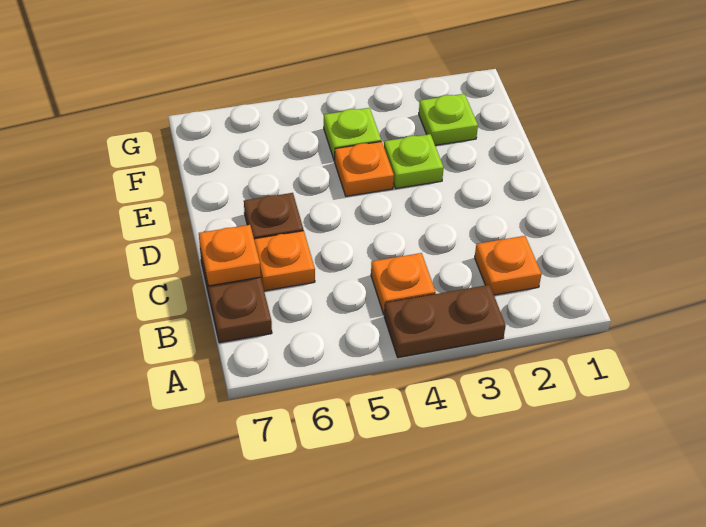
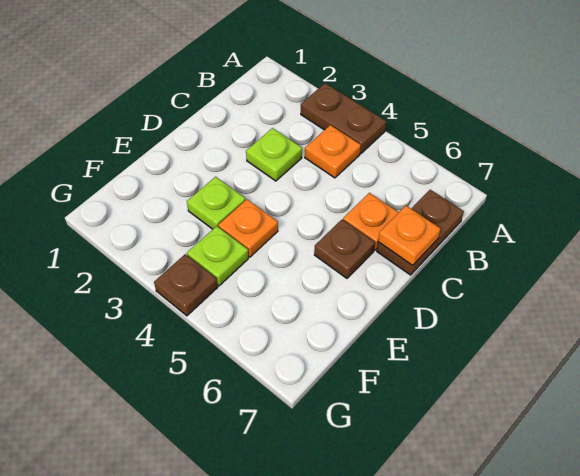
orange plate B2 level 1 -> none
lime plate F2 level 1 -> lime plate C3 level 1
none -> brown plate G4 level 1

